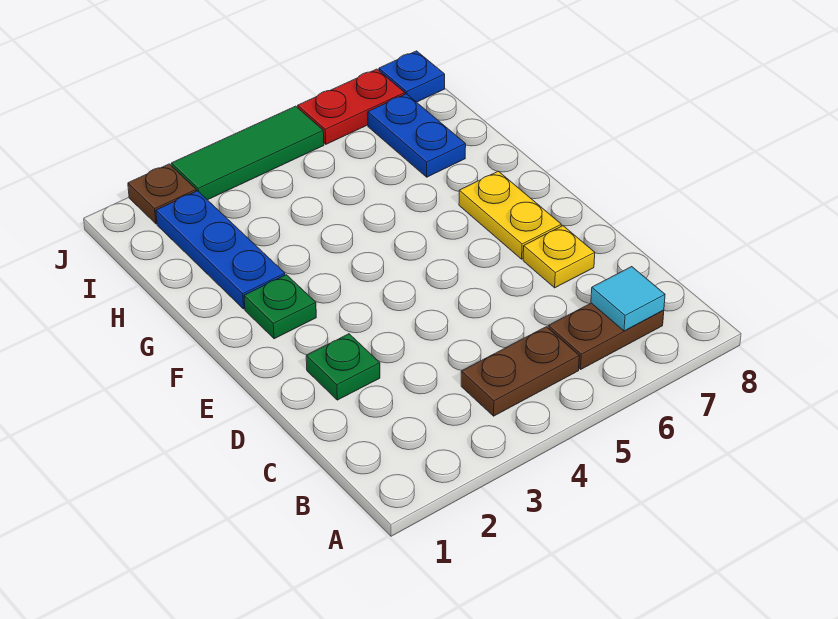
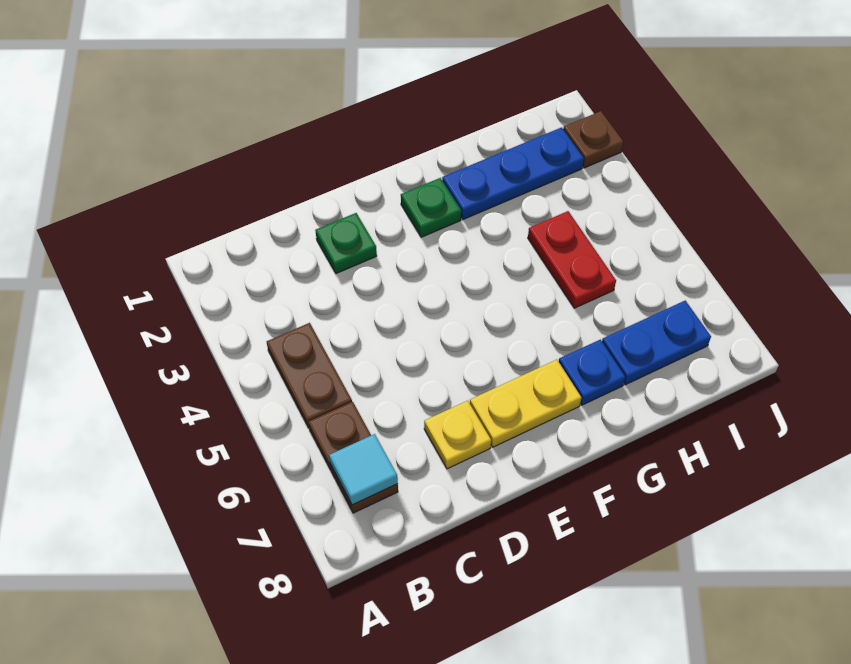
green tile J3:J5 level 1 -> none
red plate J6:J7 level 1 -> red plate H4:H5 level 1
blue plate J8 level 1 -> blue plate G7 level 1

